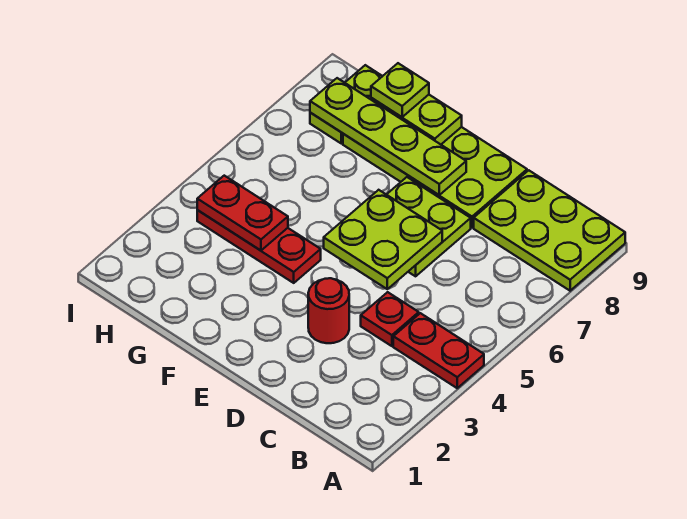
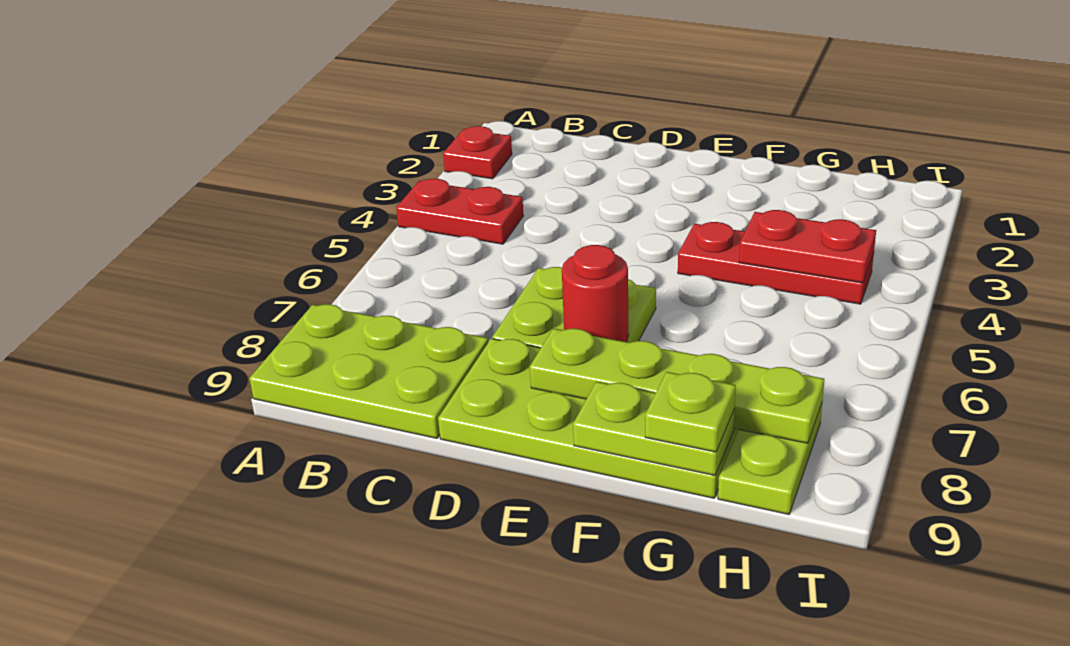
red plate C4 level 1 -> red plate A2 level 1
red round brick D3 level 1 -> red round brick E7 level 2
lime plate D5:E6 level 2 -> none

